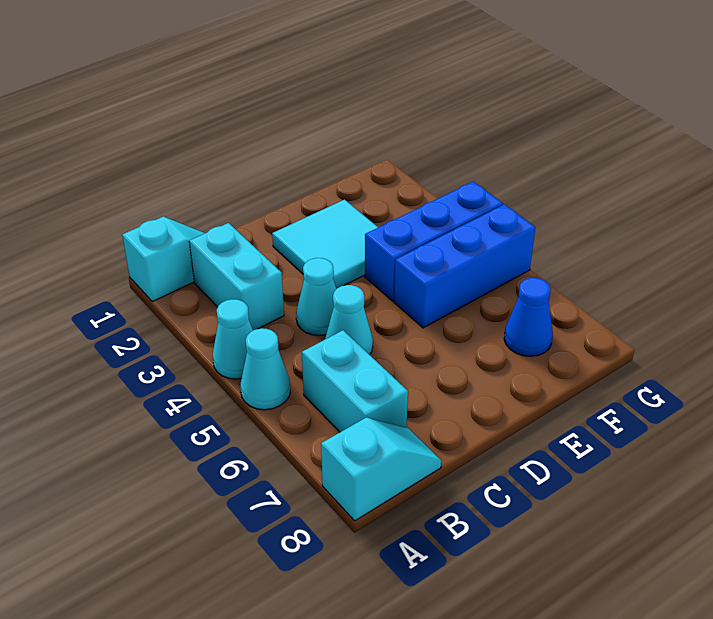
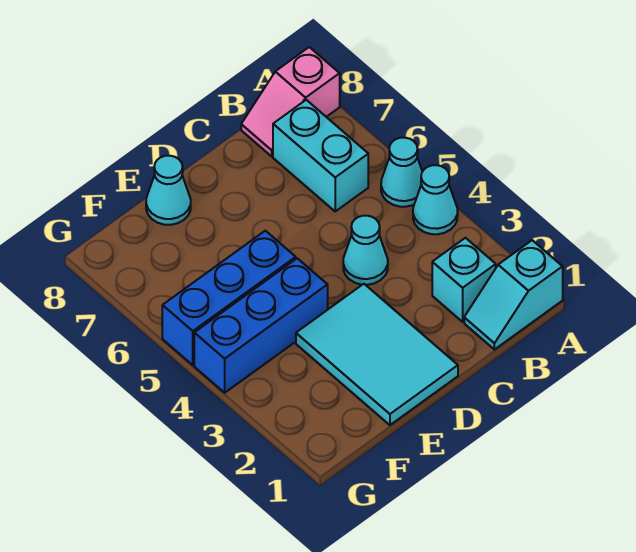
cyan slope A8:B8 level 1 top A -> pink slope A8:B8 level 1 top A
cyan brick B2:B3 level 1 -> cyan brick B2 level 1
cyan cone C5 level 1 -> cyan cone E8 level 1
cyan tile D2:E3 level 1 -> cyan tile D1:E3 level 1
blue cone F7 level 1 -> none

